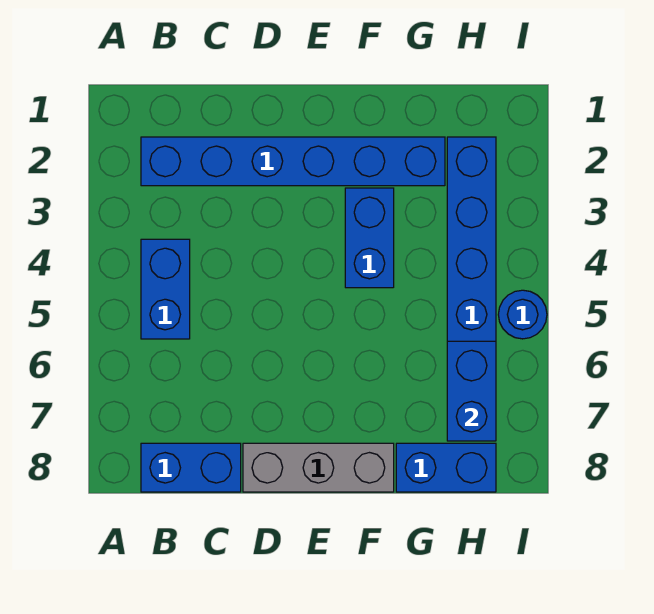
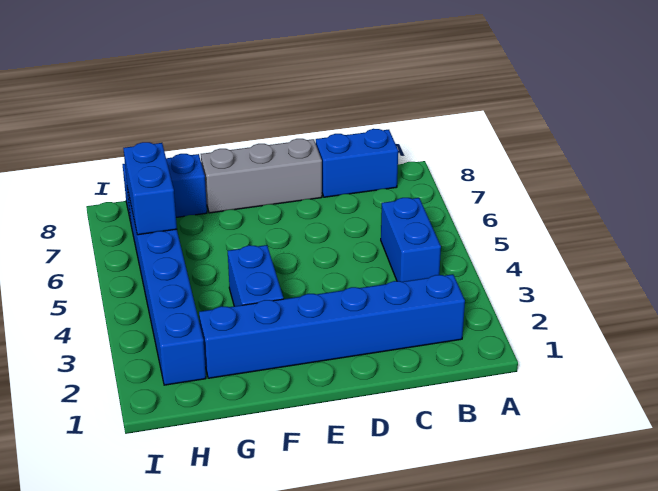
blue round brick I5 level 1 -> none

